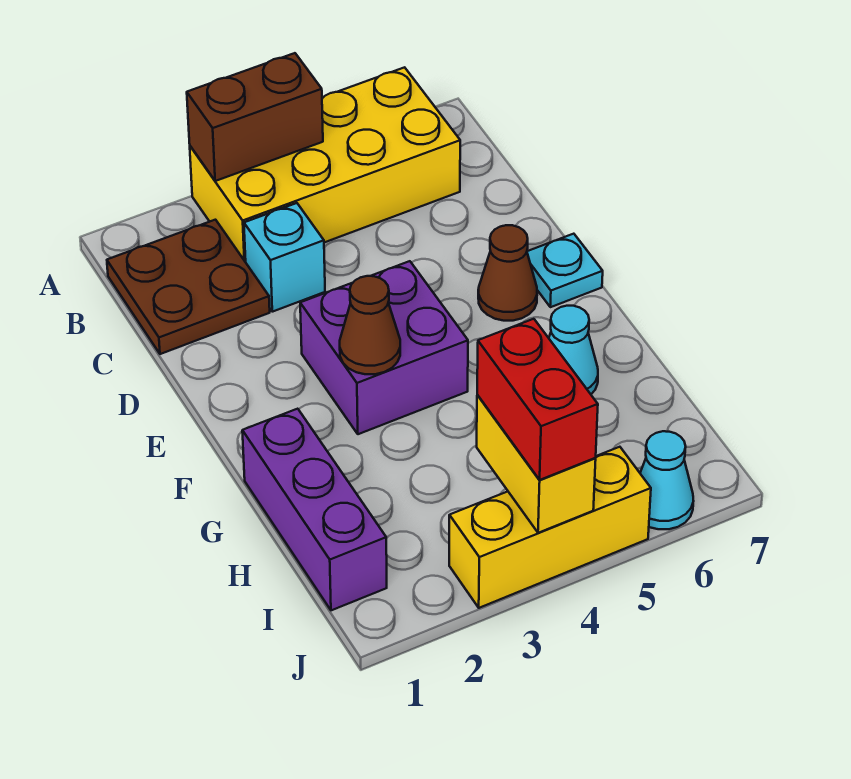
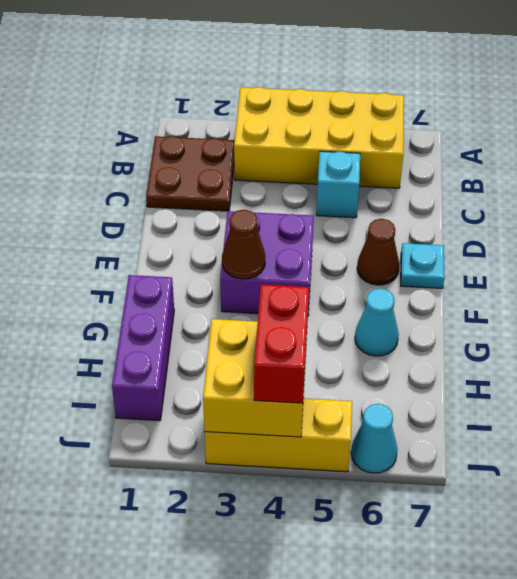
brown brick A3:A4 level 2 -> none
cyan brick C3 level 1 -> cyan brick C5 level 1
yellow brick I4:J4 level 2 -> yellow brick I3:J4 level 2

